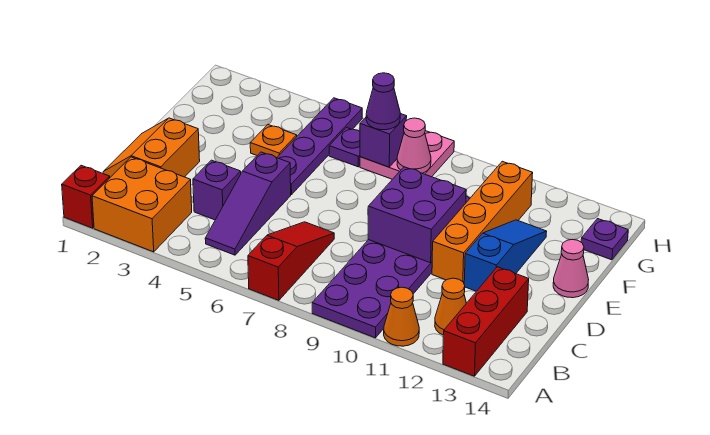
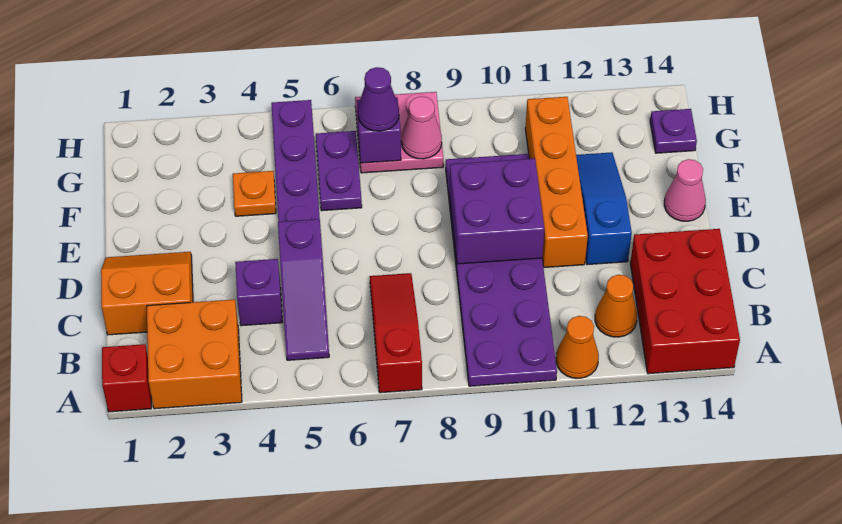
red brick A13:C13 level 1 -> red brick A13:C14 level 1
orange slope C1:D2 level 1 top 2 -> orange slope C1:D2 level 1 top C
purple plate G6 level 1 -> purple plate F6:G6 level 1

